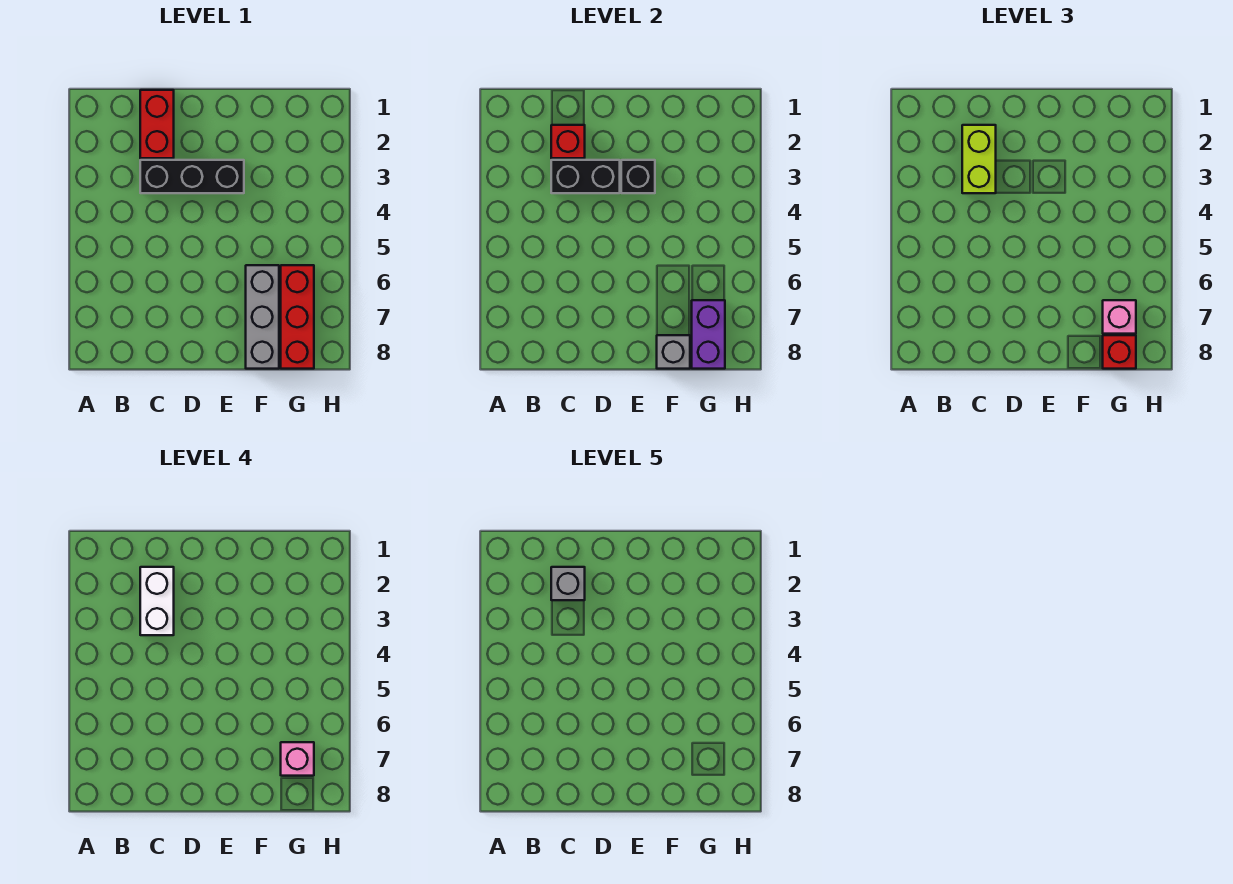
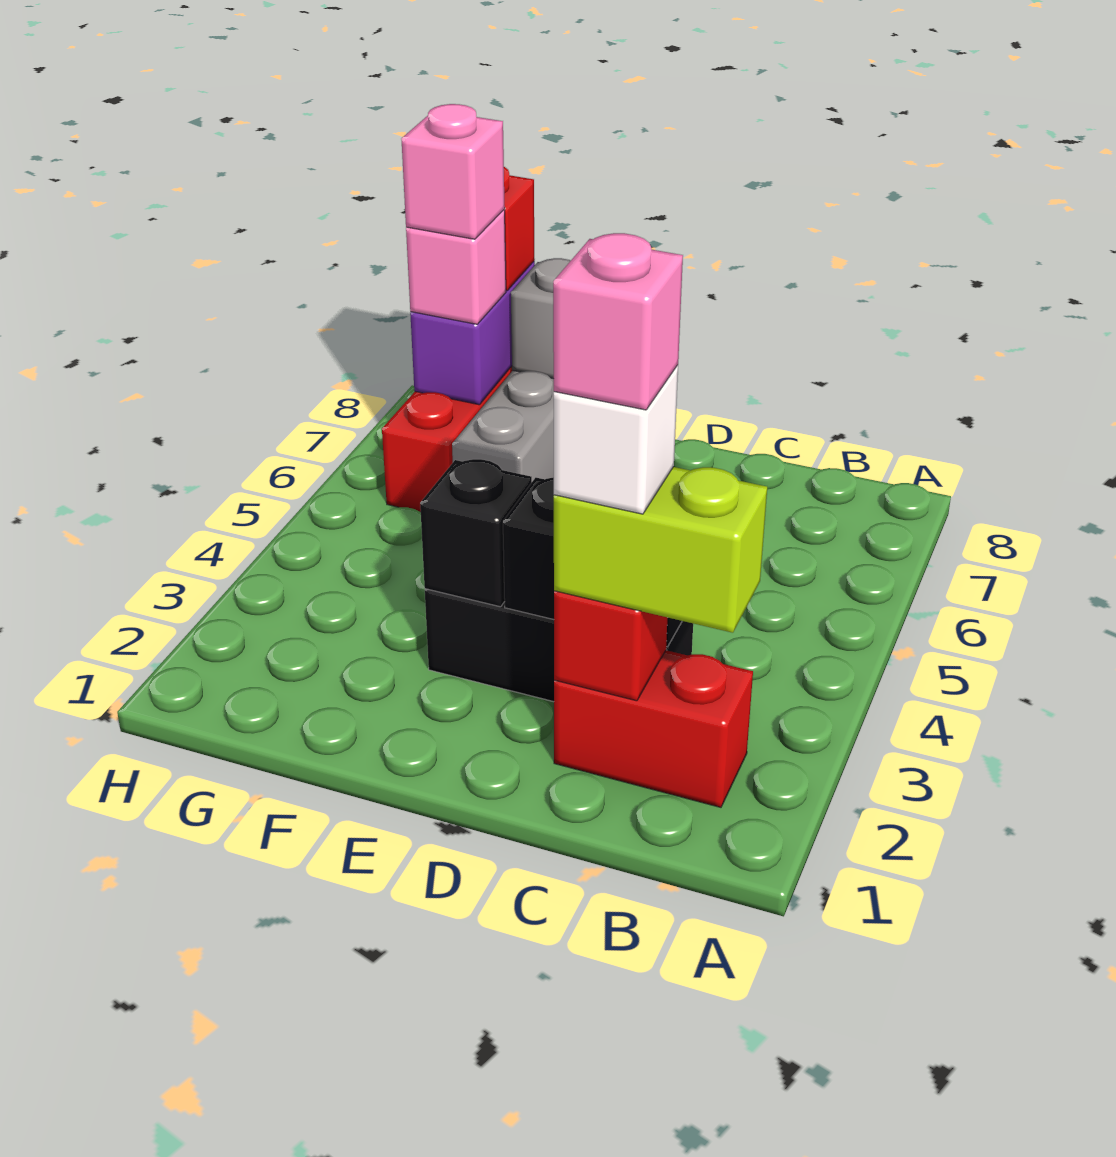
red brick C1:C2 level 1 -> red brick B2:C2 level 1
lime brick C2:C3 level 3 -> lime brick B2:C2 level 3
white brick C2:C3 level 4 -> white brick C2 level 4
grey brick C2 level 5 -> pink brick C2 level 5

